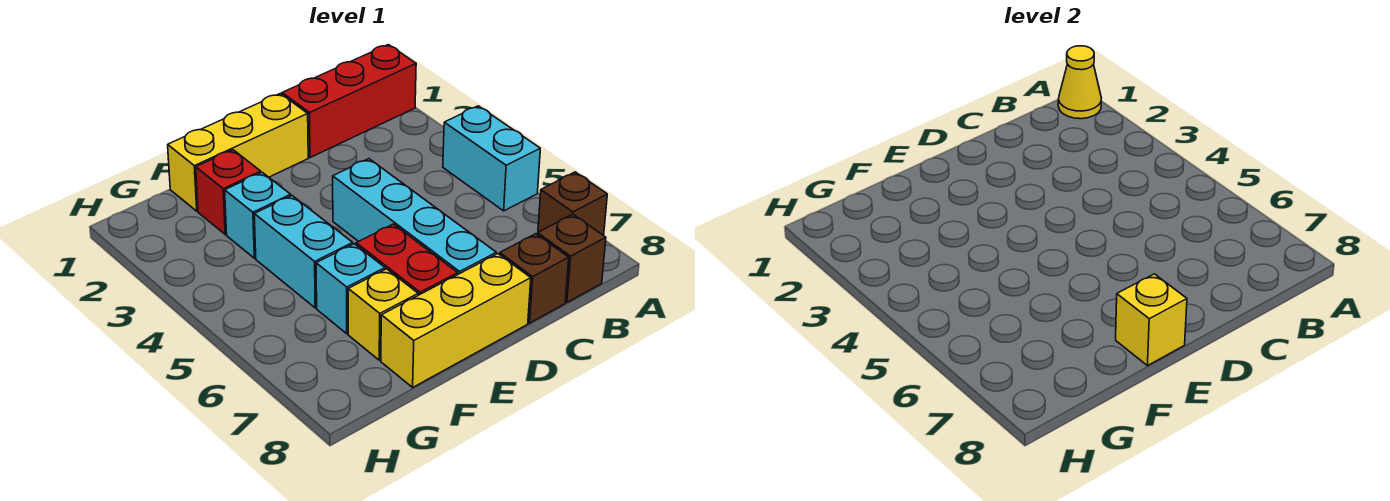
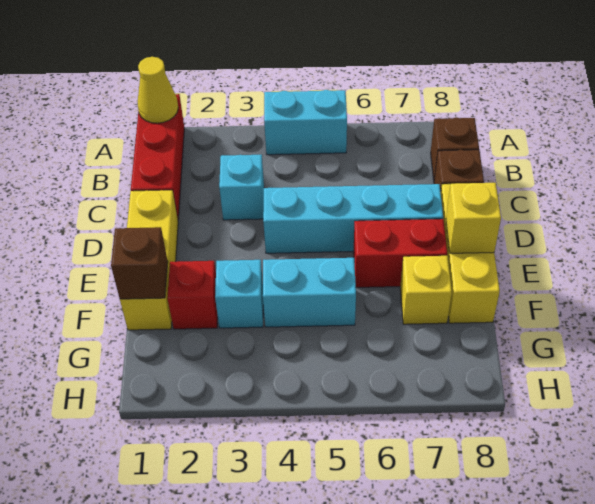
brown brick A7 level 1 -> brown brick F1 level 2
cyan brick F6 level 1 -> cyan brick C3 level 1

